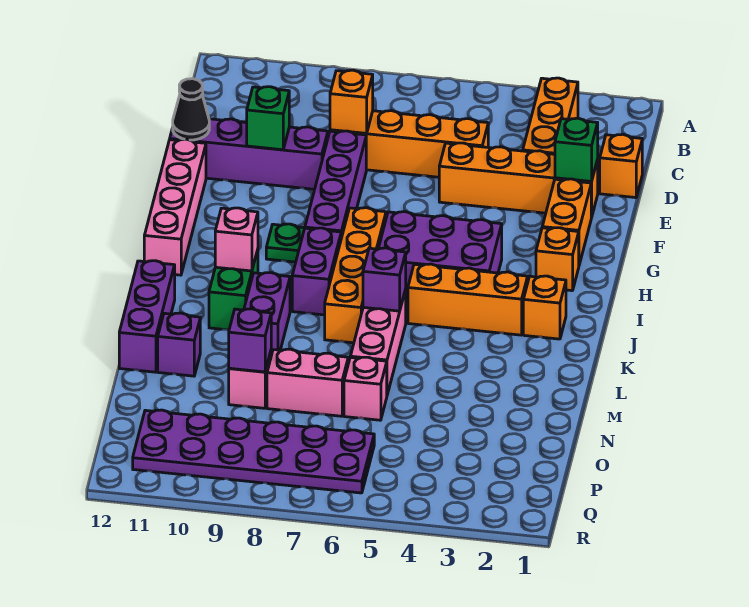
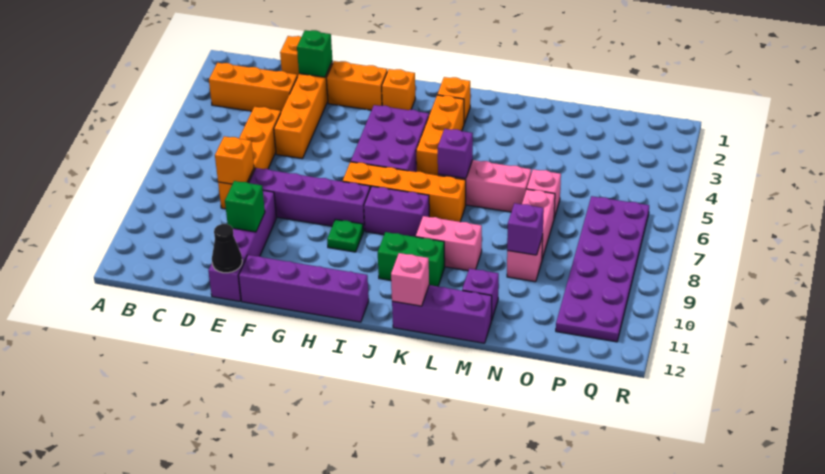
pink brick F12:I12 level 1 -> purple brick F12:I12 level 1
pink brick J10 level 2 -> pink brick K12 level 2
purple brick K9:L9 level 1 -> pink brick K9:L9 level 1

